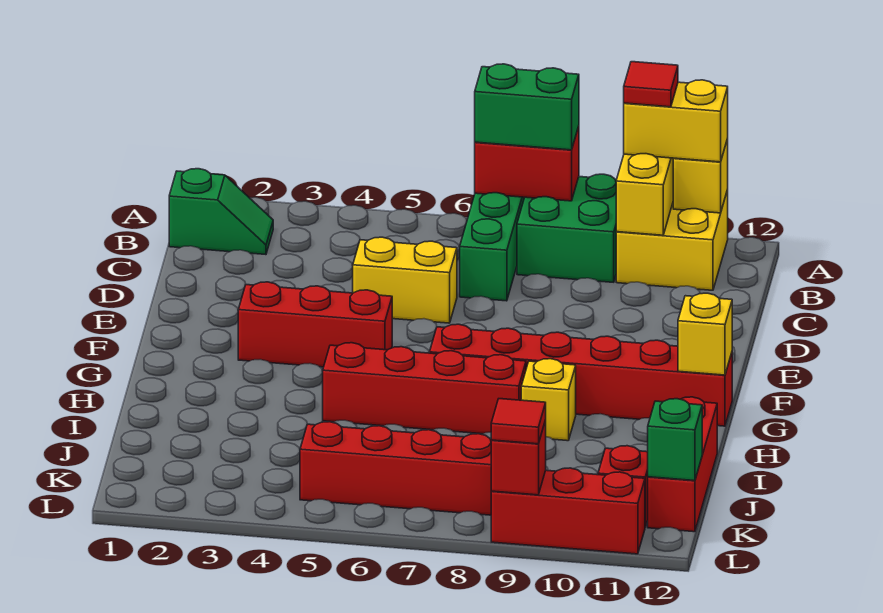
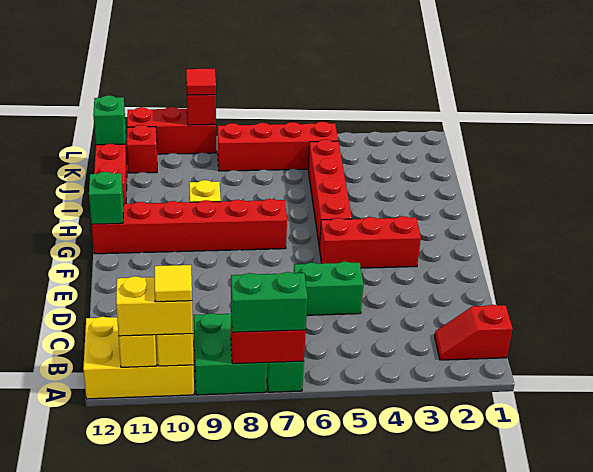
yellow brick A10:B11 level 1 -> yellow brick A10:B12 level 1
red tile A10 level 4 -> yellow tile A10 level 4
green slope B1:B2 level 1 top 1 -> red slope B1:B2 level 1 top 1
yellow brick D5:D6 level 1 -> green brick D5:D6 level 1
yellow brick G12 level 2 -> green brick G12 level 2
red brick H5:H8 level 1 -> red brick G5:J5 level 1

